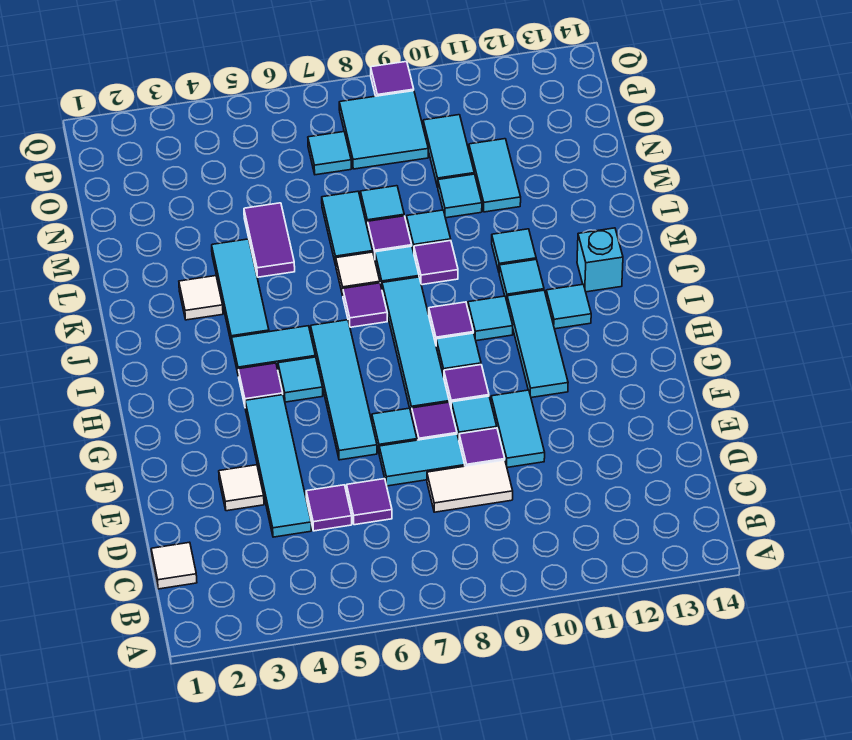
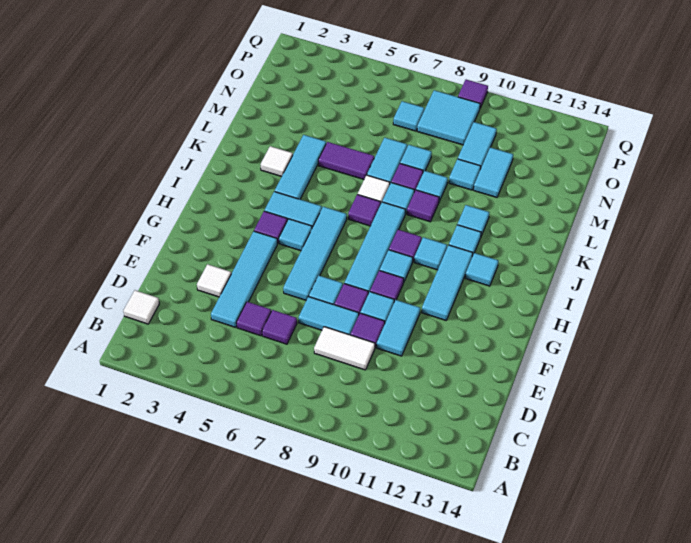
cyan brick J13 level 1 -> none
purple tile L5:M5 level 1 -> purple tile L5:L6 level 1

